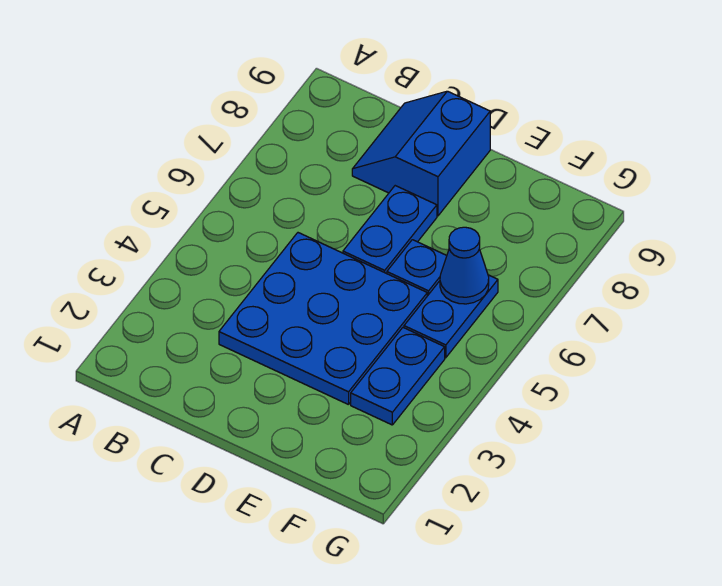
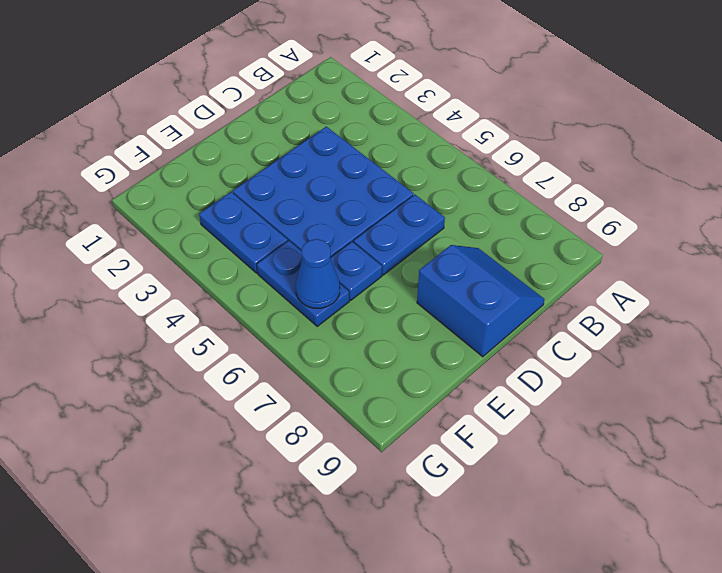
blue plate D6:D7 level 1 -> blue plate C6:D6 level 1

